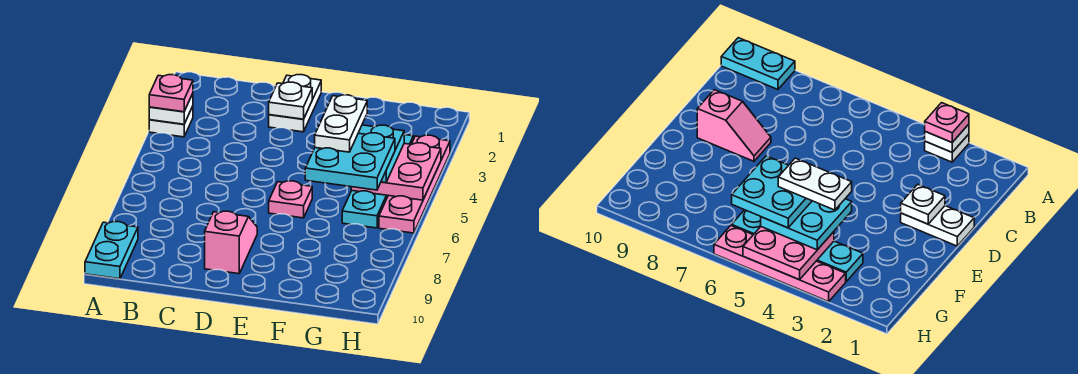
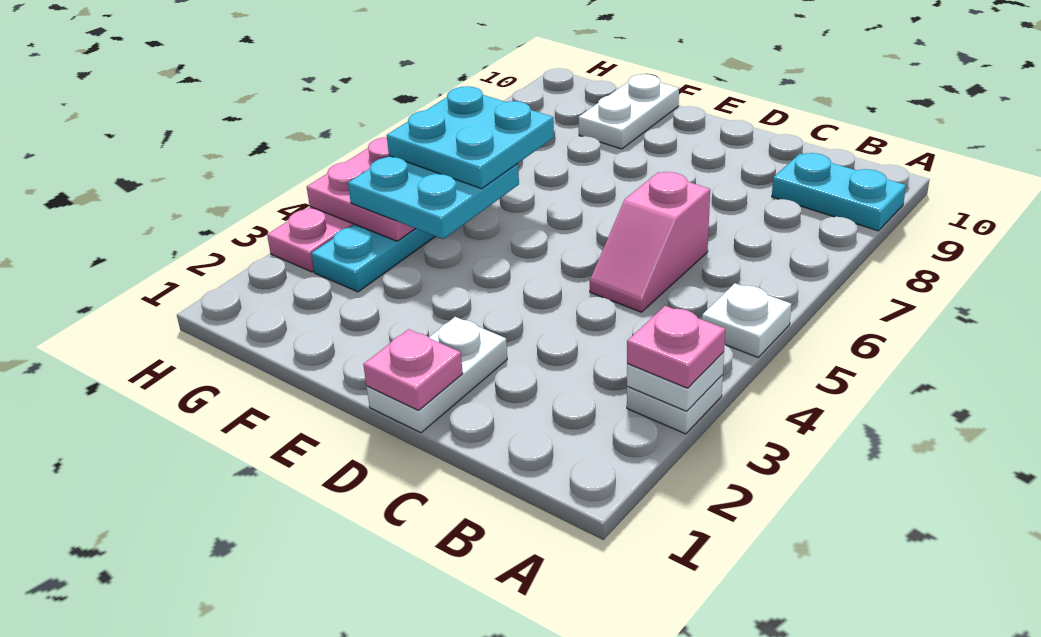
cyan plate A9:A10 level 1 -> cyan plate A9:B9 level 1
white plate D2 level 2 -> white plate A5 level 1
pink slope D8:D9 level 1 top 9 -> pink slope C5:C6 level 1 top 6
pink plate E6 level 1 -> pink plate D1 level 2
white plate F4:F5 level 5 -> white plate F9:F10 level 1

